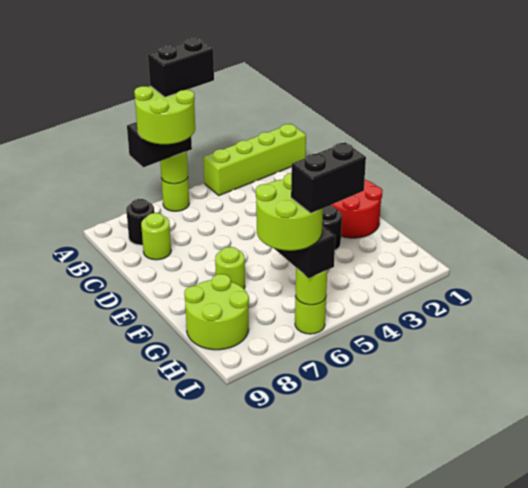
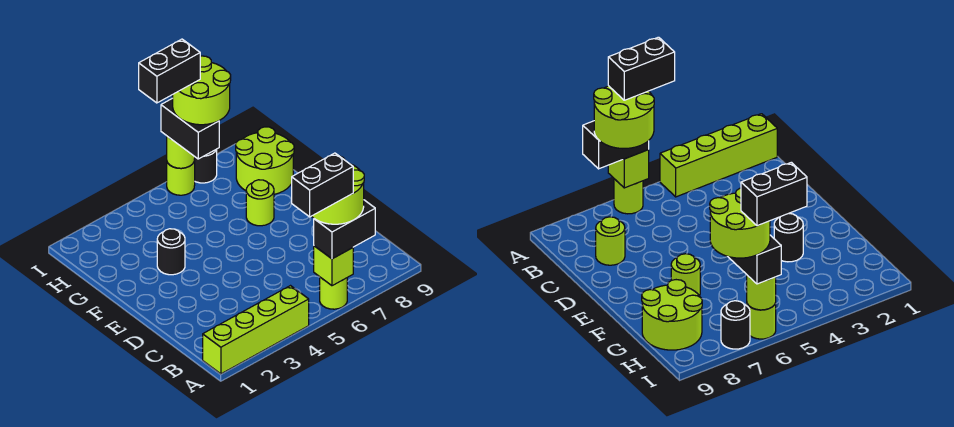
lime round brick A6 level 2 -> lime brick A6 level 2
black round brick B8 level 1 -> black round brick I7 level 1
red round brick E1:F2 level 1 -> none

